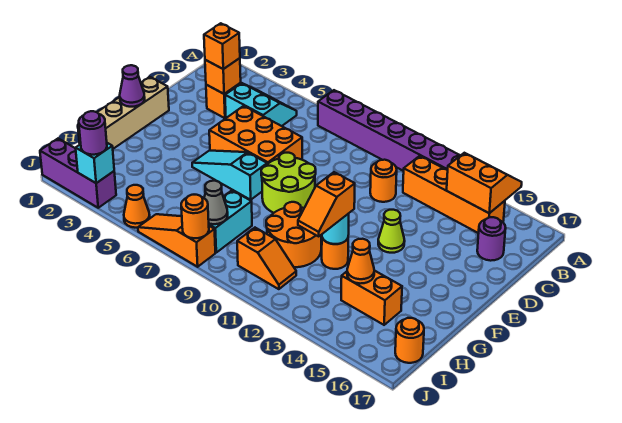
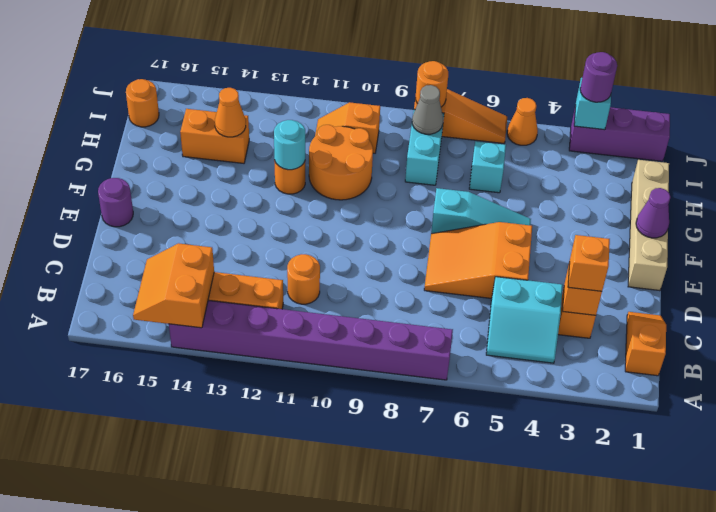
orange slope A14:B15 level 2 top B -> orange slope A14:B15 level 2 top 14
purple round brick C16 level 1 -> purple round brick E17 level 1
orange brick D5:E7 level 1 -> orange slope D5:E7 level 1 top 5
lime round brick E8:F9 level 1 -> none
lime cone E13 level 1 -> none
orange slope G12:H12 level 3 top G -> orange slope B1:C1 level 1 top B
none -> cyan brick H6 level 1

